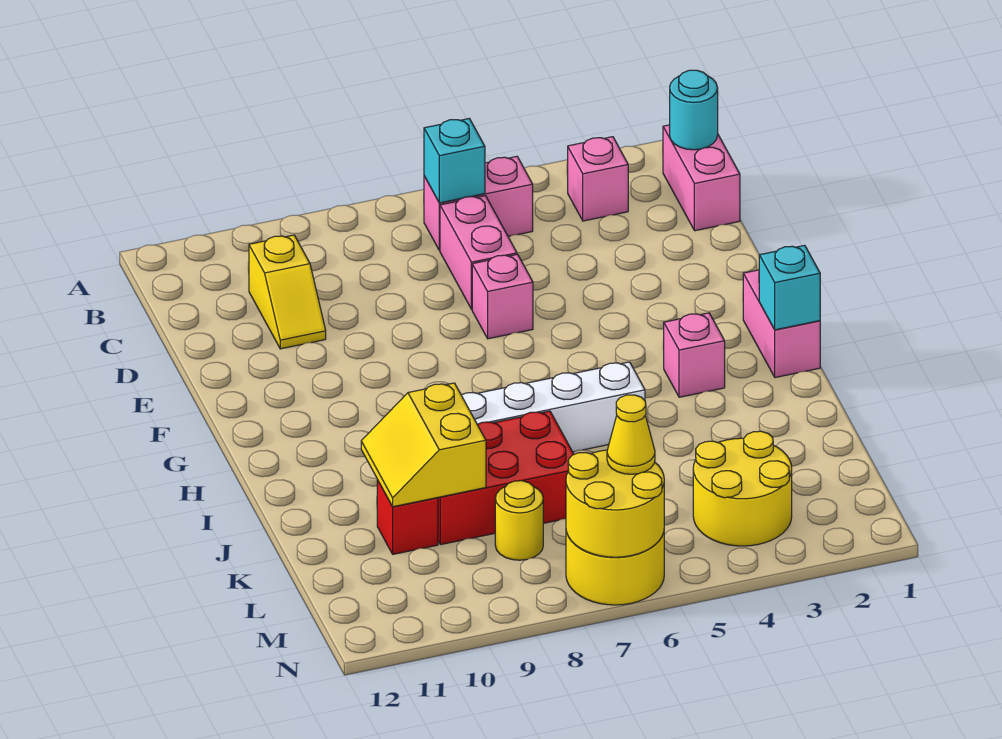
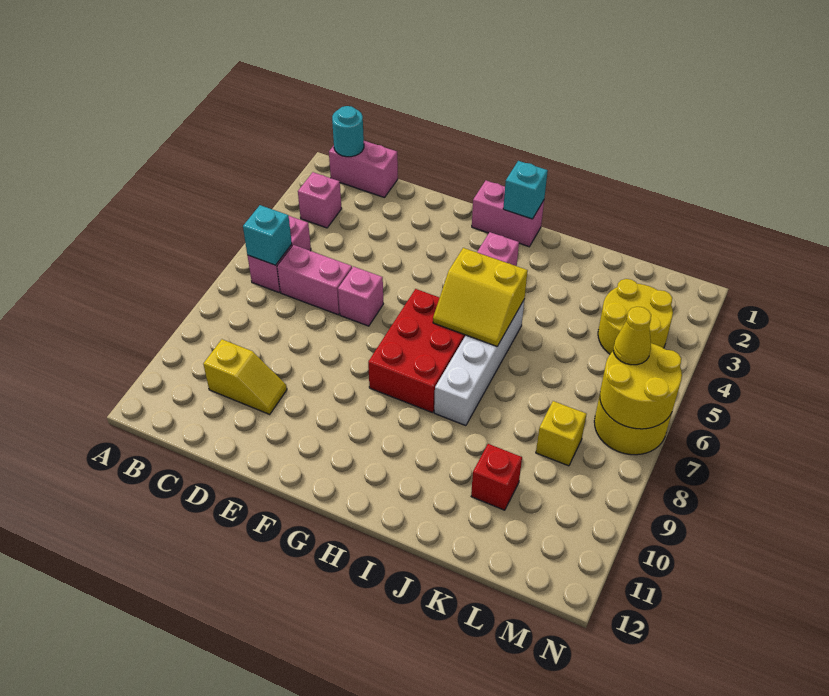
red brick J7:K9 level 1 -> red brick G6:H8 level 1
yellow slope J9:K10 level 2 top 9 -> yellow slope H5:I6 level 2 top 5
yellow round brick L8 level 1 -> yellow brick L8 level 1

